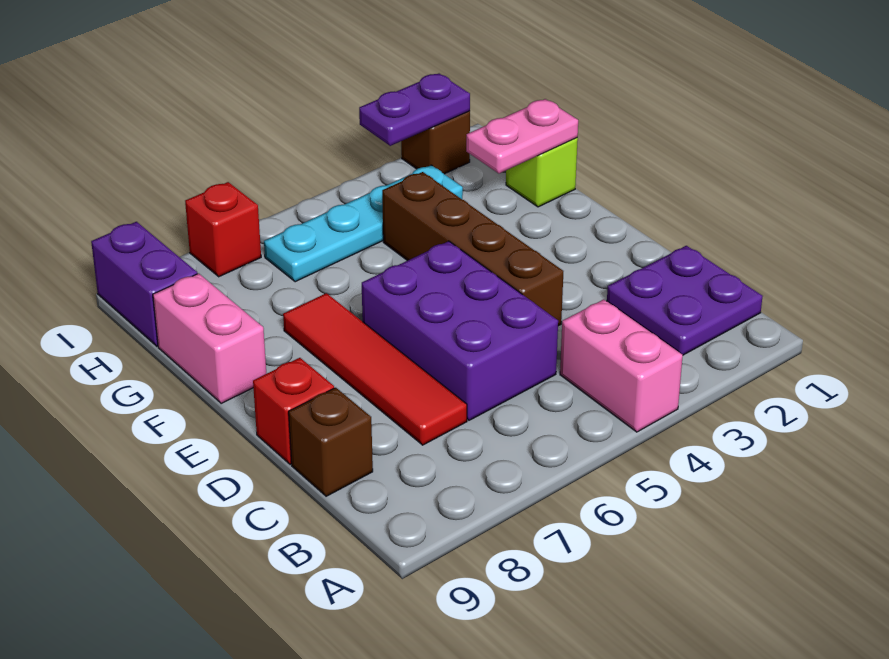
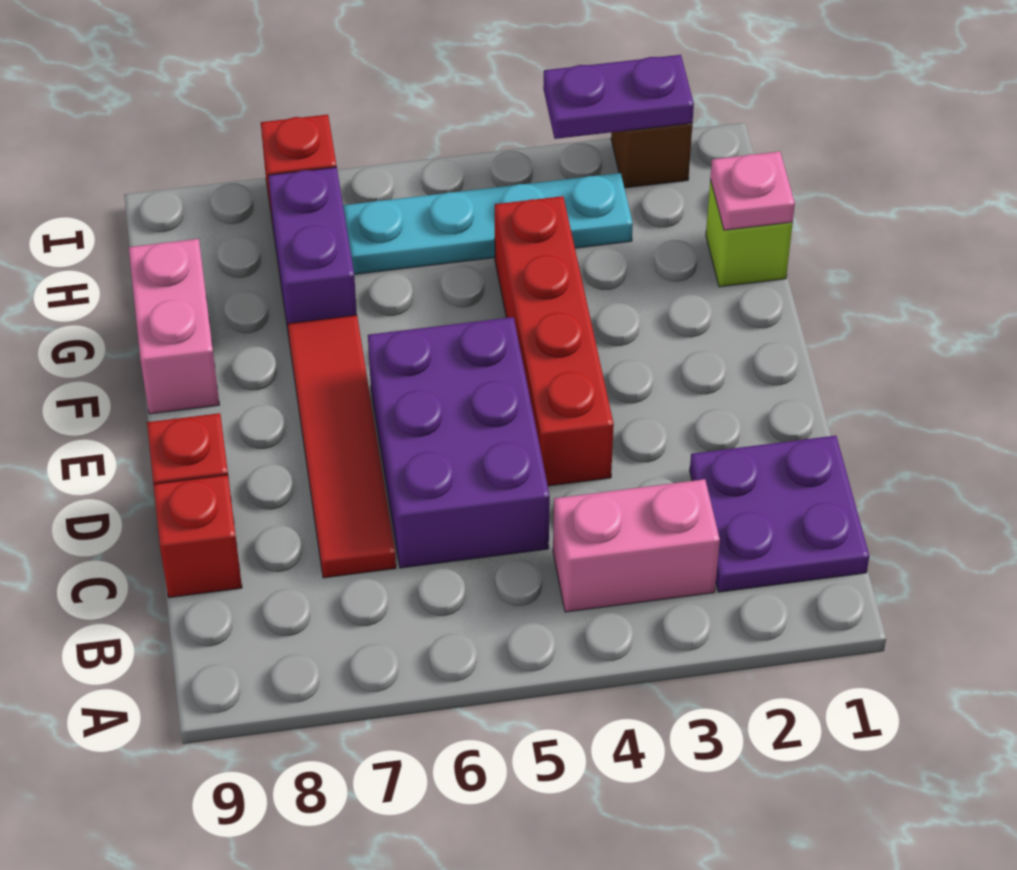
pink brick A4:B4 level 1 -> pink brick B3:B4 level 1
brown brick C9 level 1 -> red brick C9 level 1
brown brick D4:G4 level 1 -> red brick D4:G4 level 1
pink plate G1:G2 level 2 -> pink plate G1 level 2
purple brick H9:I9 level 1 -> purple brick G7:H7 level 1

